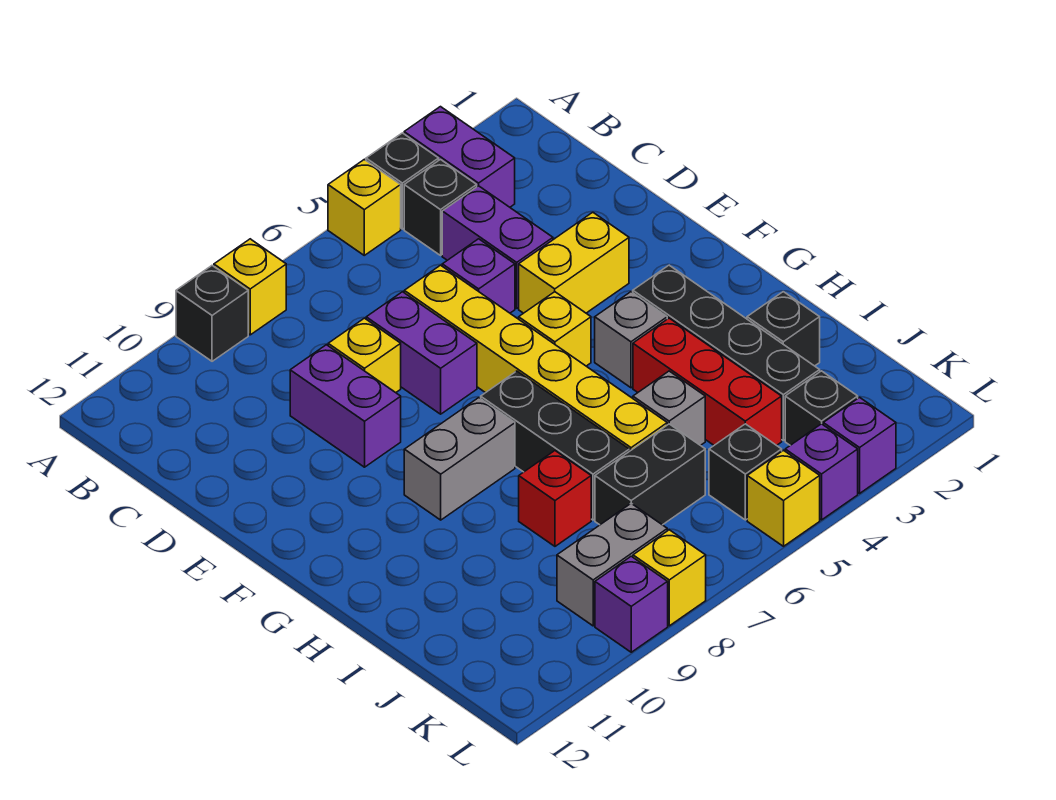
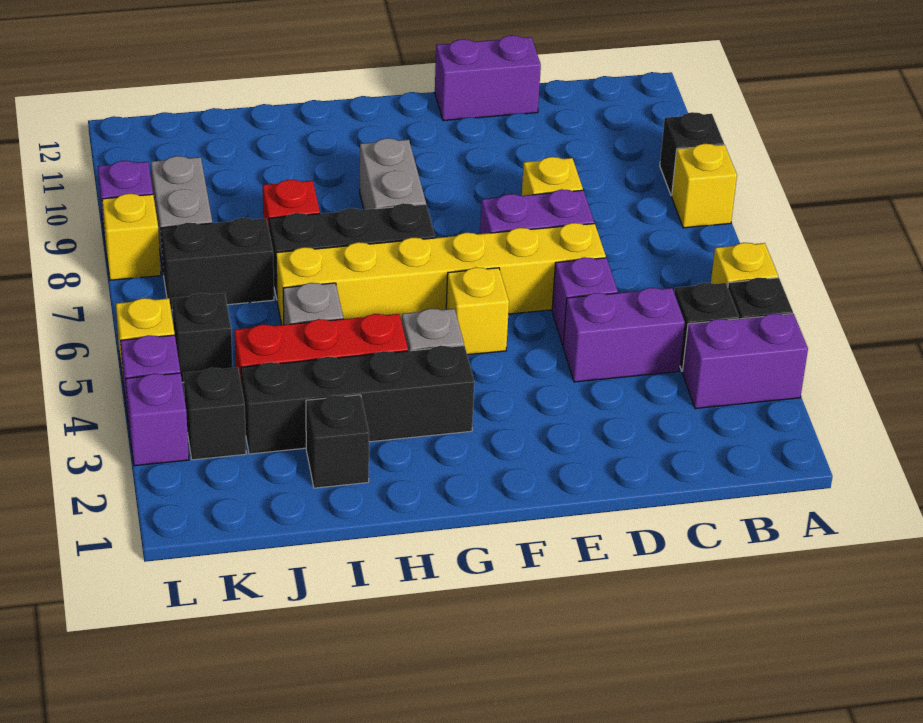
purple brick D9:E9 level 1 -> purple brick D12:E12 level 1
yellow brick E3:E4 level 1 -> none
black brick J6:J7 level 1 -> black brick J7:K7 level 1

